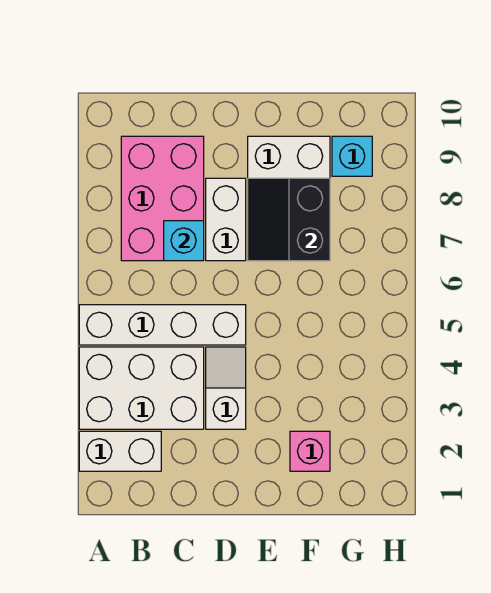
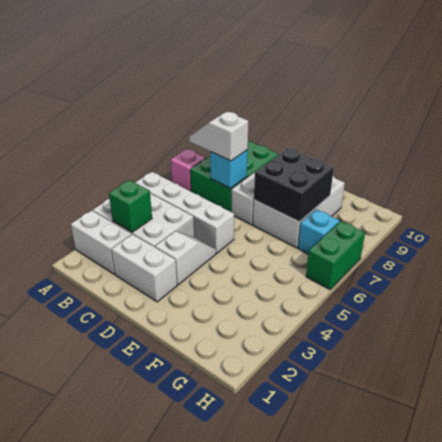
none -> green brick B3 level 2
pink brick B7:C9 level 1 -> green brick B7:C9 level 1
none -> white slope B7:C7 level 3 top C
none -> white brick C2:D2 level 1
black slope E7:F8 level 2 top F -> black brick E7:F8 level 2
pink brick F2 level 1 -> pink brick A7 level 1
cyan brick G9 level 1 -> cyan brick G7 level 1
none -> green brick H6:H7 level 1

